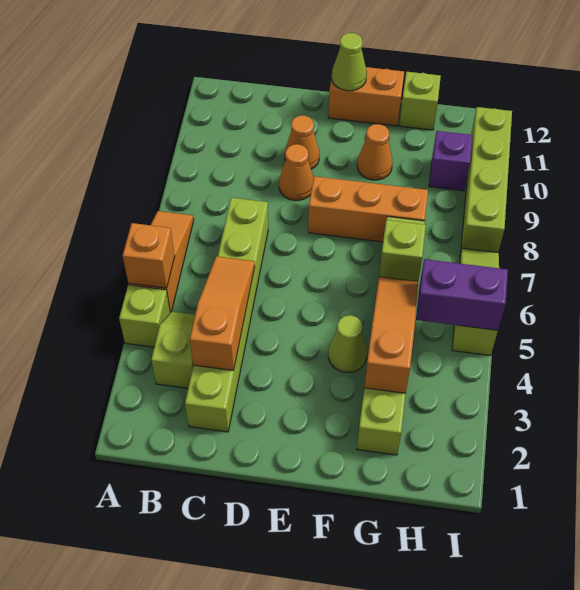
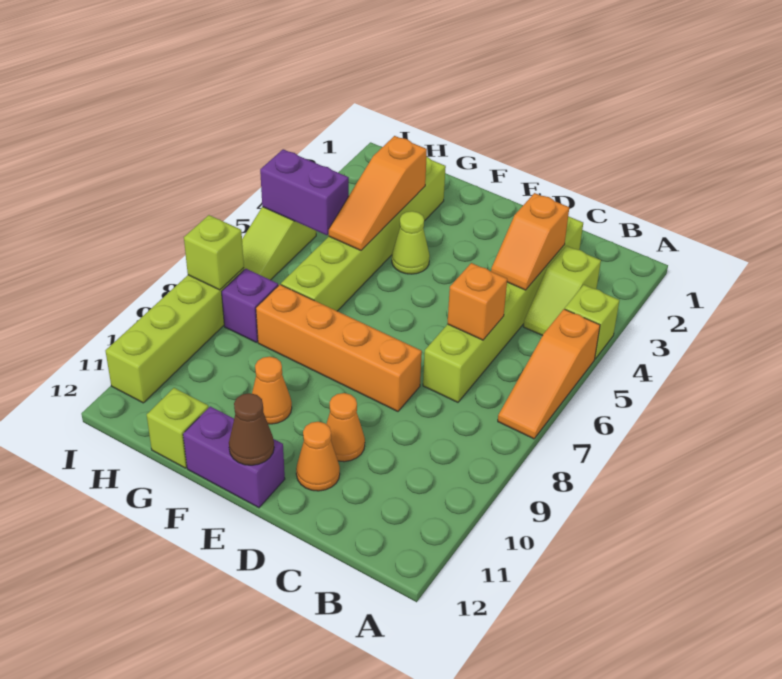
orange brick A5 level 2 -> orange brick C6 level 2
orange slope C3:C5 level 2 top 3 -> orange slope C3:C4 level 2 top 3
orange cone D9 level 1 -> orange cone D11 level 1
orange brick E8:G8 level 1 -> orange brick D8:G8 level 1
orange brick E12:F12 level 1 -> purple brick E12:F12 level 1
lime cone E12 level 2 -> brown cone E12 level 2
lime brick G6 level 2 -> lime brick I8 level 2
purple brick H10 level 1 -> purple brick H8 level 1

